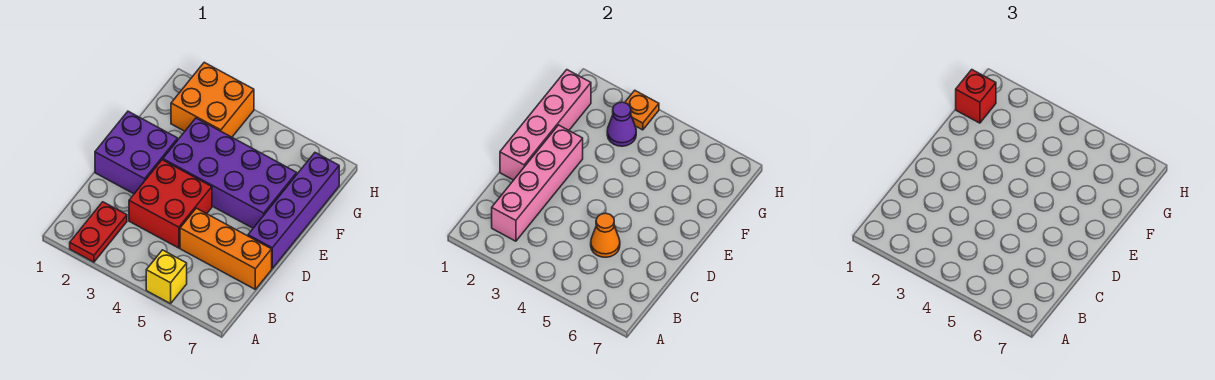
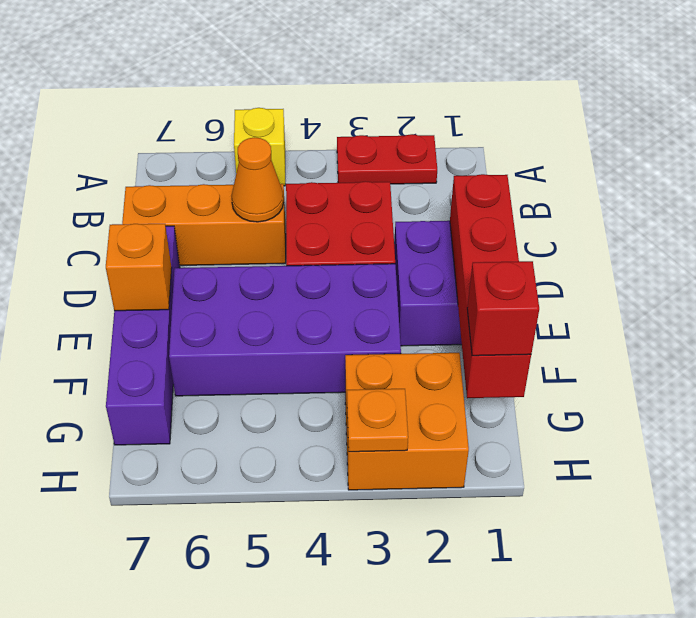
red plate A2:B2 level 1 -> red plate A2:A3 level 1
pink brick B2:E2 level 2 -> none
pink brick D1:G1 level 2 -> red brick D1:G1 level 2
none -> orange brick E7 level 2
purple cone G3 level 2 -> none

